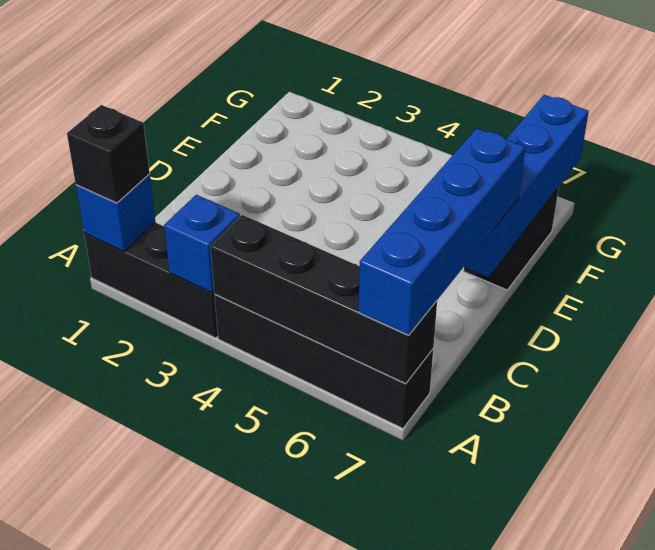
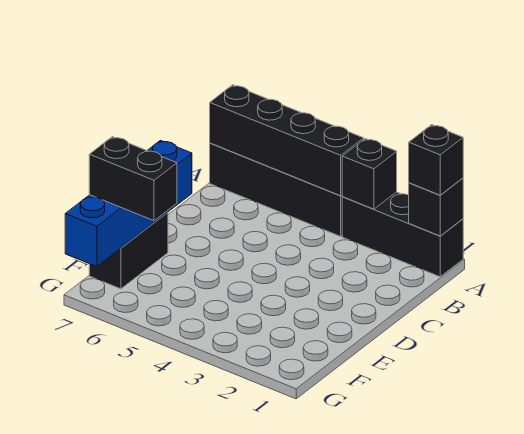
blue brick A1 level 2 -> black brick A1 level 2
blue brick A3 level 2 -> black brick A3 level 2
blue brick A7:D7 level 3 -> none
none -> black brick F6:F7 level 3

